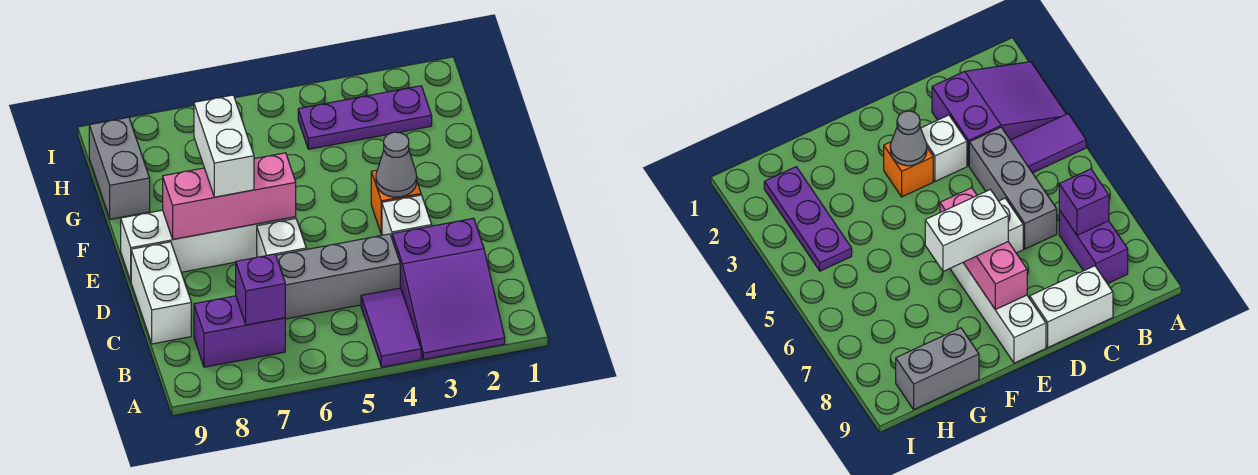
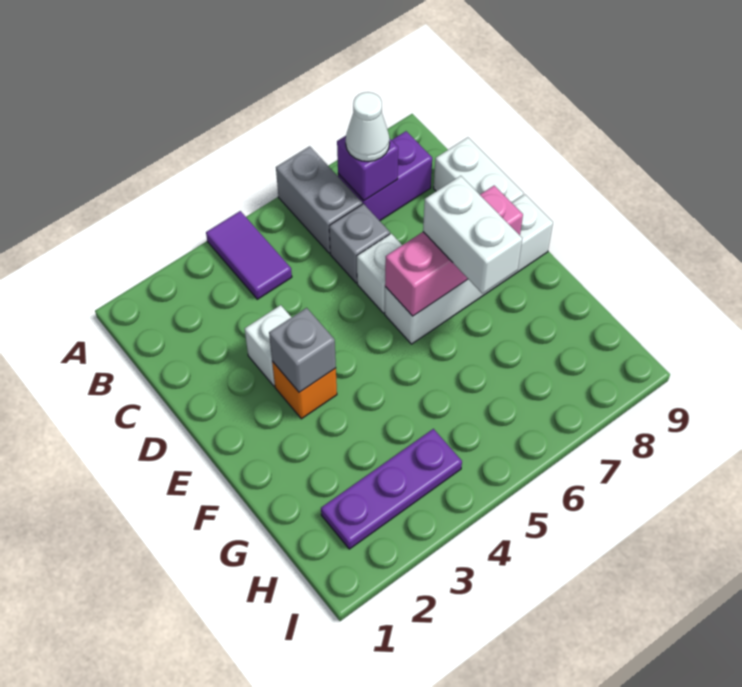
purple slope A2:C3 level 1 top C -> none
none -> white cone B7 level 3
grey brick C4:C6 level 1 -> grey brick C6 level 1
grey cone E3 level 2 -> grey brick E3 level 2
grey brick G9:H9 level 1 -> grey brick A6:B6 level 1

